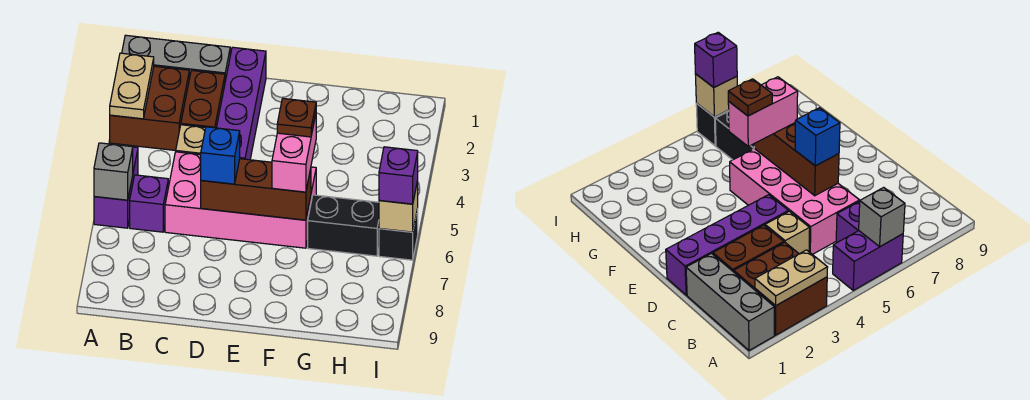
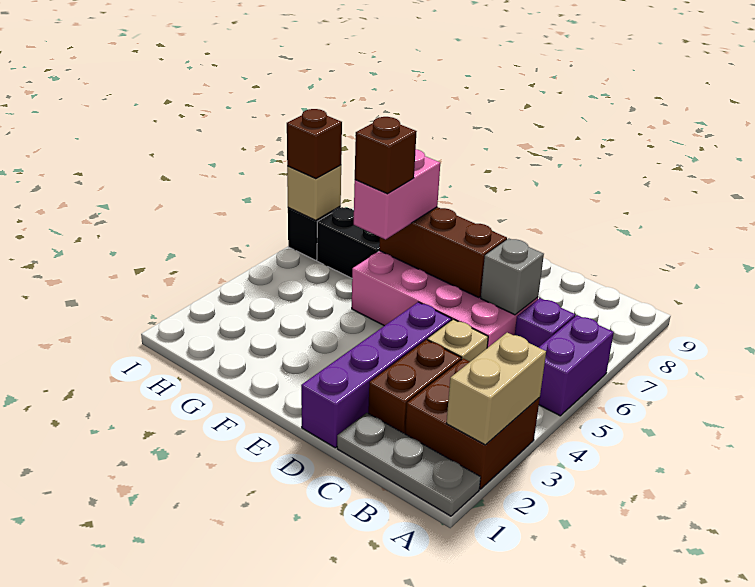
grey brick A1:C1 level 1 -> grey plate A1:C1 level 1
tan plate A2:A3 level 2 -> tan brick A2:A3 level 2
grey brick A6 level 2 -> grey brick C6 level 2
blue brick D6 level 3 -> none
brown plate F5 level 4 -> brown brick F5 level 4
purple brick I6 level 3 -> brown brick I6 level 3

